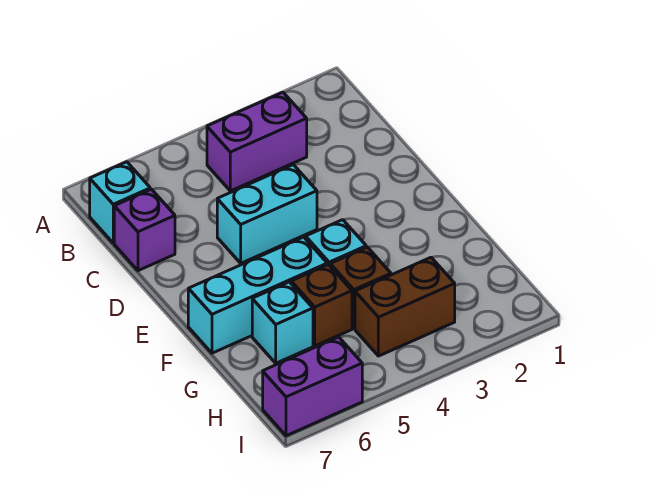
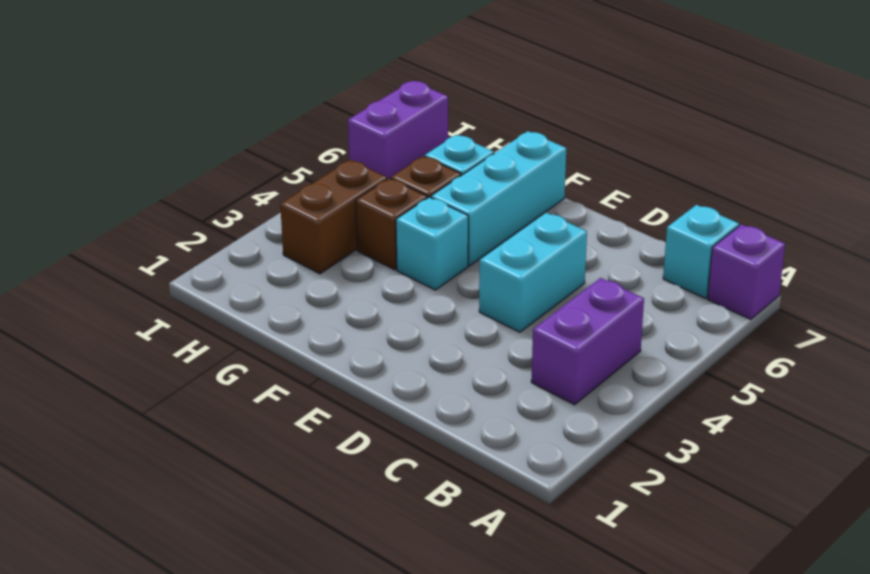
purple brick C7 level 1 -> purple brick A7 level 1

